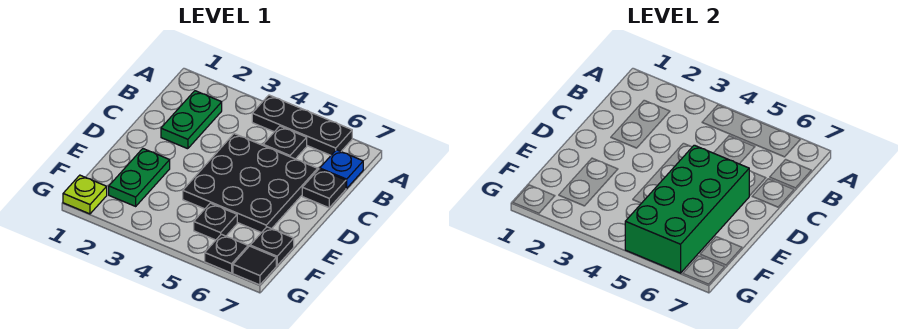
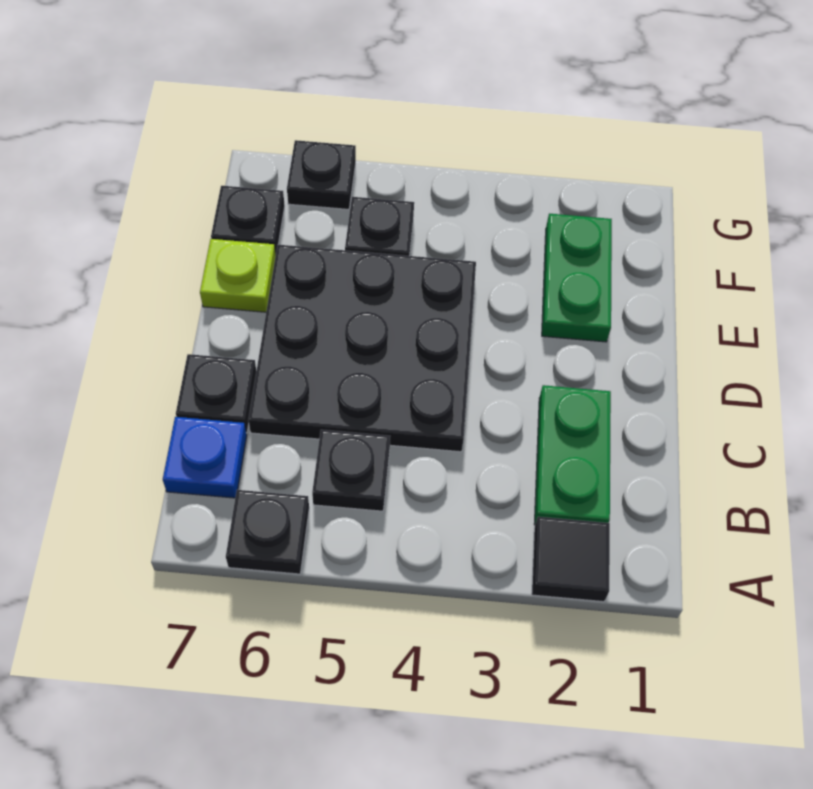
black plate A4:A6 level 1 -> black plate A6 level 1
green brick D5:G6 level 2 -> none
lime plate G1 level 1 -> lime plate E7 level 1
black tile G7 level 1 -> black tile A2 level 1

